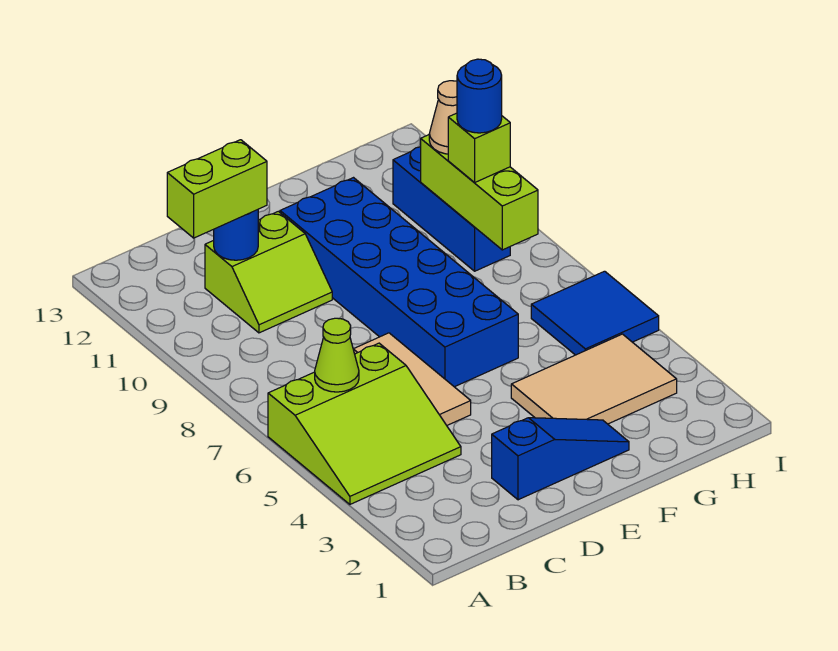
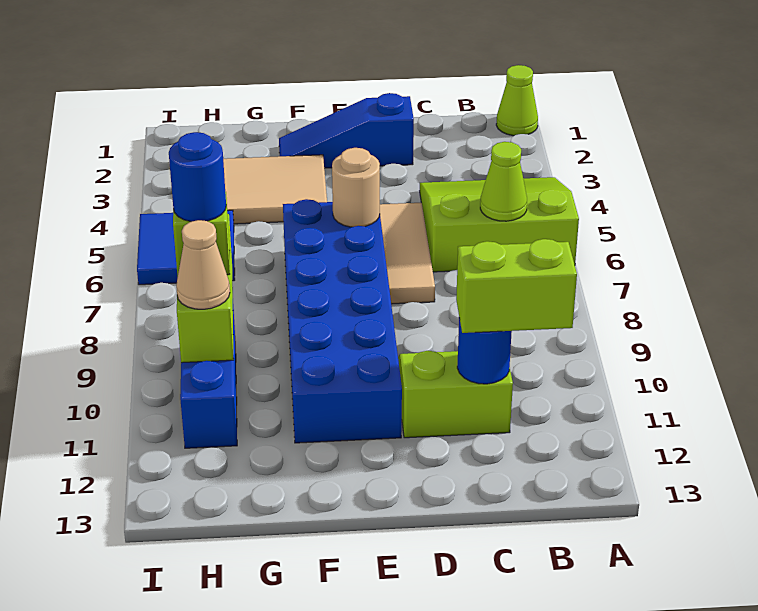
none -> lime cone A1 level 1
none -> tan round brick E6 level 2

